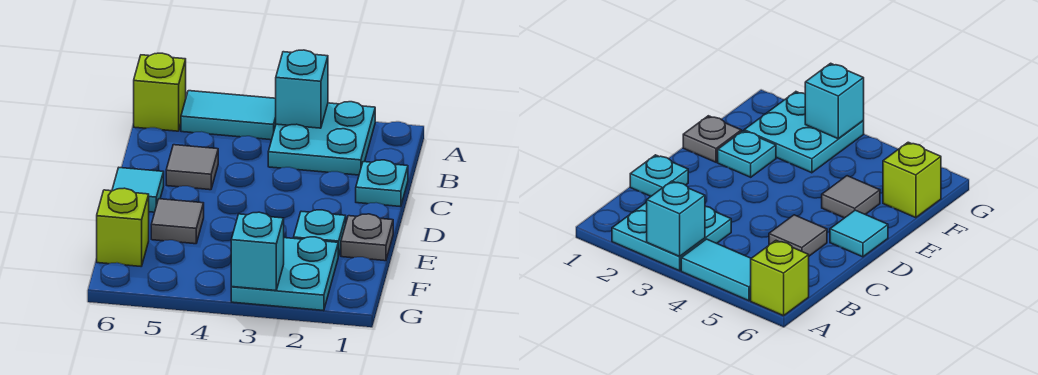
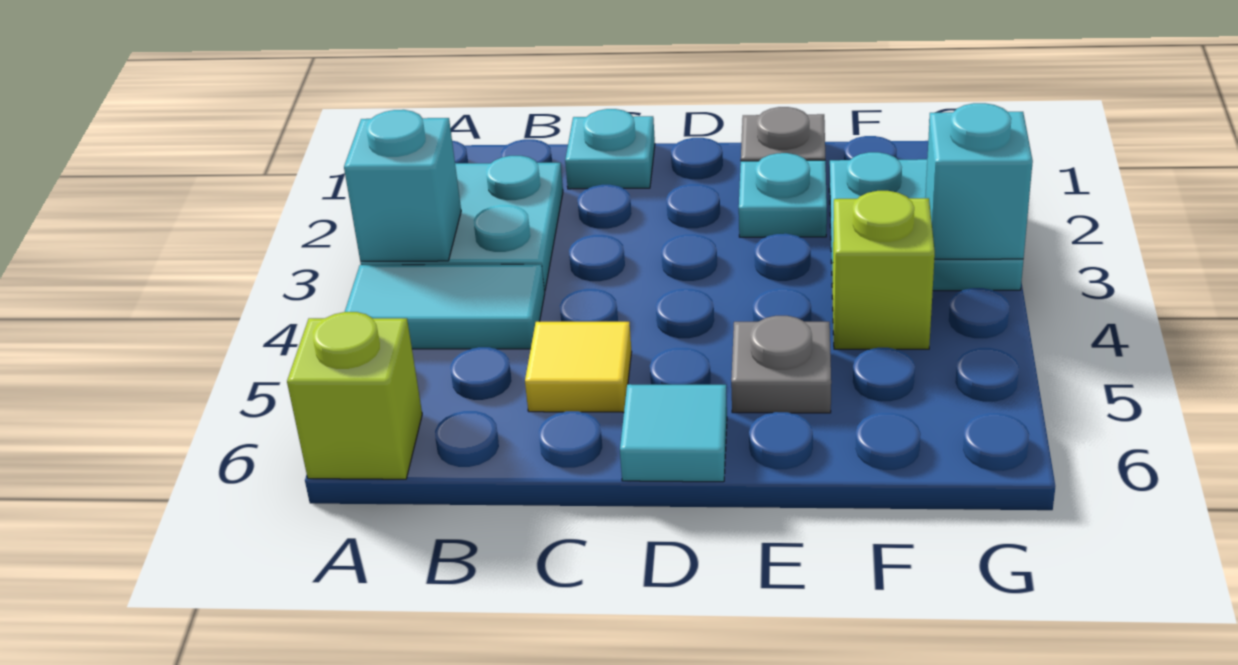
cyan tile A4:A5 level 1 -> cyan tile A4:B4 level 1
grey tile C5 level 1 -> yellow tile C5 level 1
grey tile E5 level 1 -> grey plate E5 level 1
lime brick F6 level 1 -> lime brick F4 level 1

